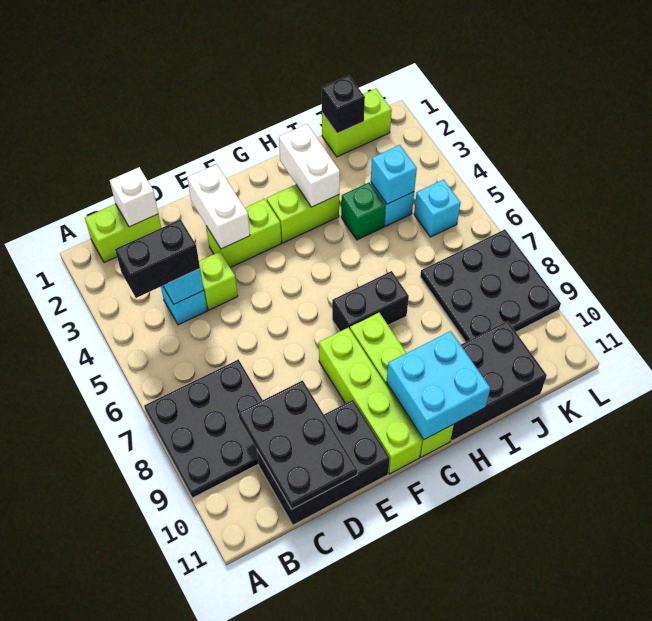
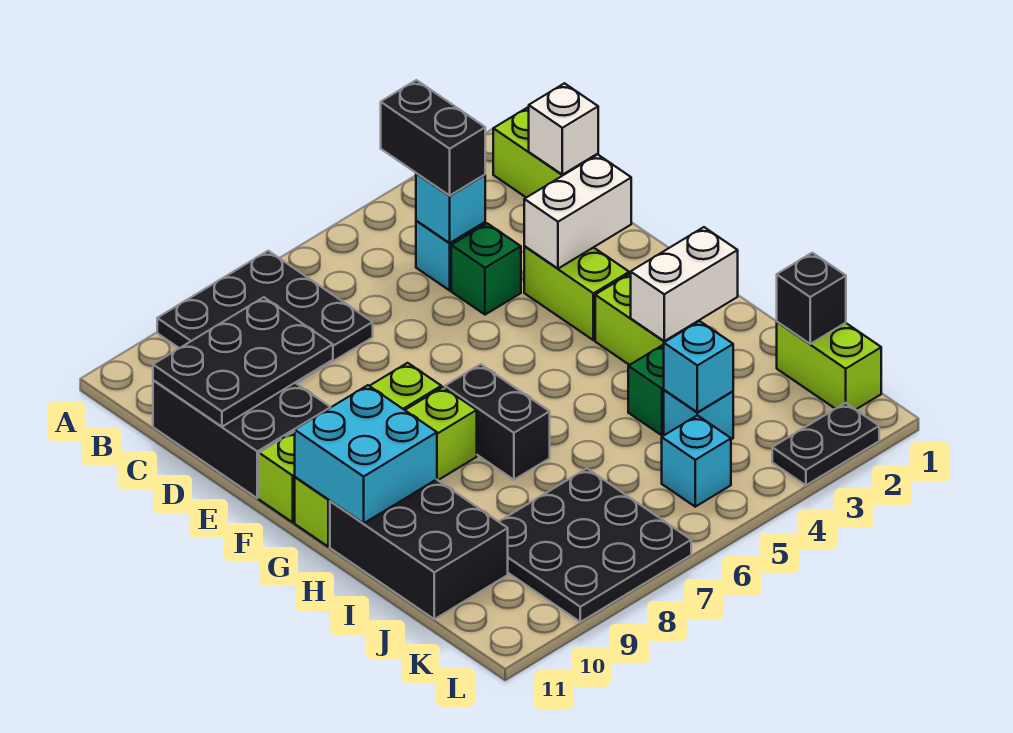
lime brick D4 level 1 -> green brick D4 level 1
none -> black plate L2:L3 level 1

